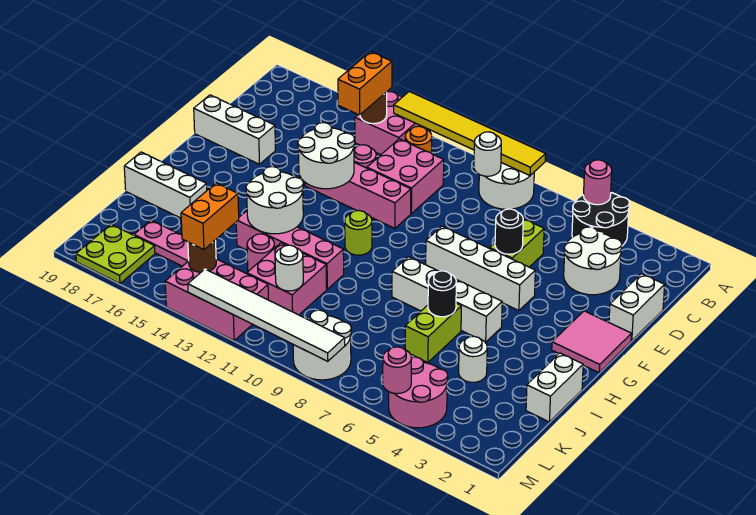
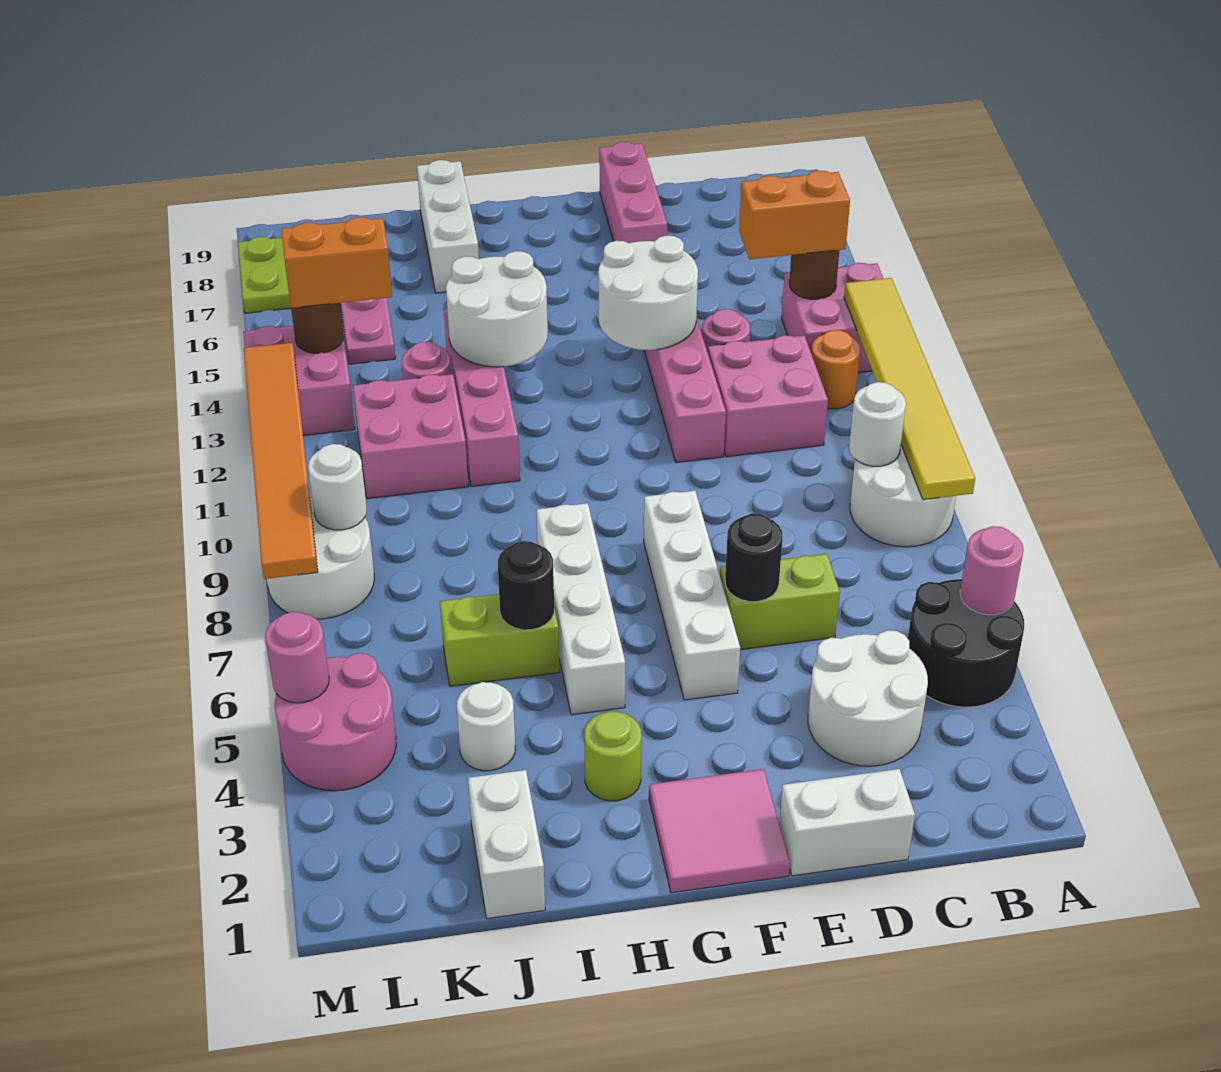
white brick E17:E19 level 1 -> pink brick E17:E19 level 1
lime round brick G11 level 1 -> lime round brick H3 level 1
white brick I1:J1 level 1 -> white brick J1:J2 level 1
white round brick K11 level 2 -> white round brick L9 level 2
pink brick L12:M14 level 1 -> pink brick L13:M14 level 1
white tile M8:M13 level 2 -> orange tile M8:M13 level 2

